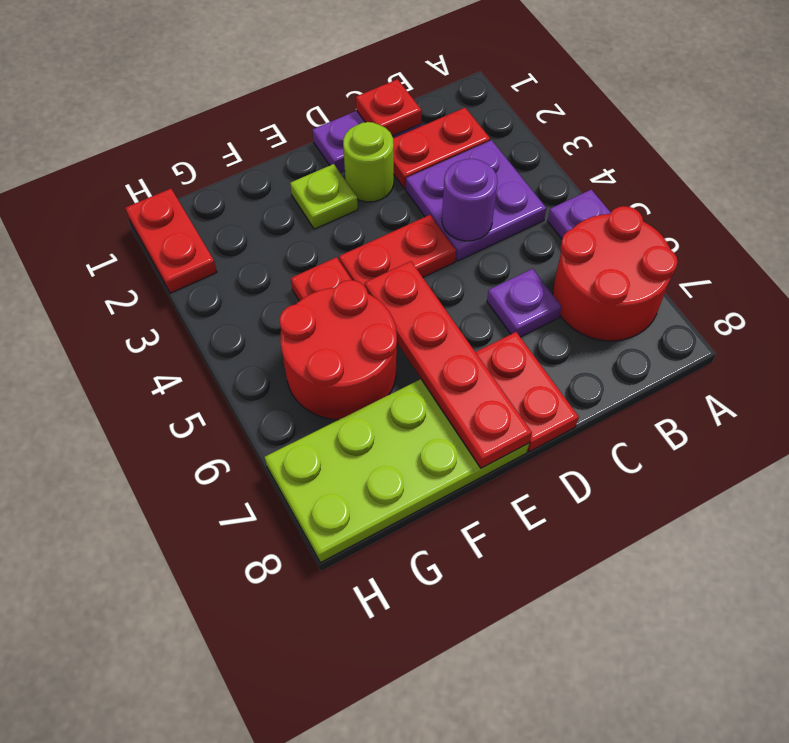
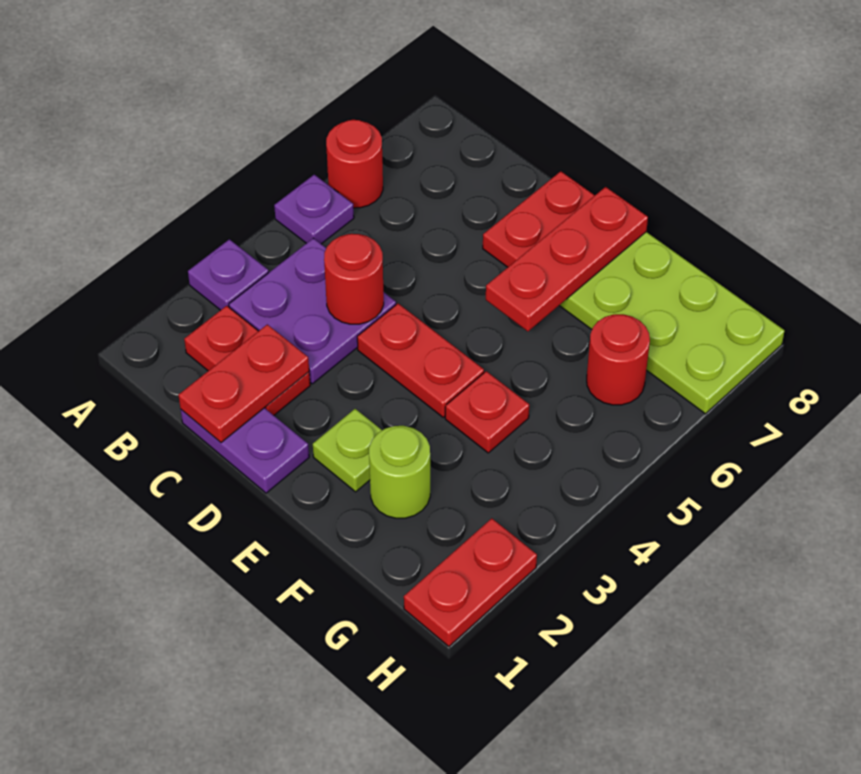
red round brick A6:B7 level 1 -> red round brick A6 level 1
red plate C1 level 2 -> red plate C1:C2 level 2
purple round brick C4 level 2 -> red round brick C4 level 2
purple plate C6 level 1 -> purple plate A3 level 1
lime round brick D2 level 1 -> lime round brick F2 level 1
red plate E5:E8 level 2 -> red plate E6:E8 level 2
red round brick F5:G6 level 1 -> red round brick G6 level 1

